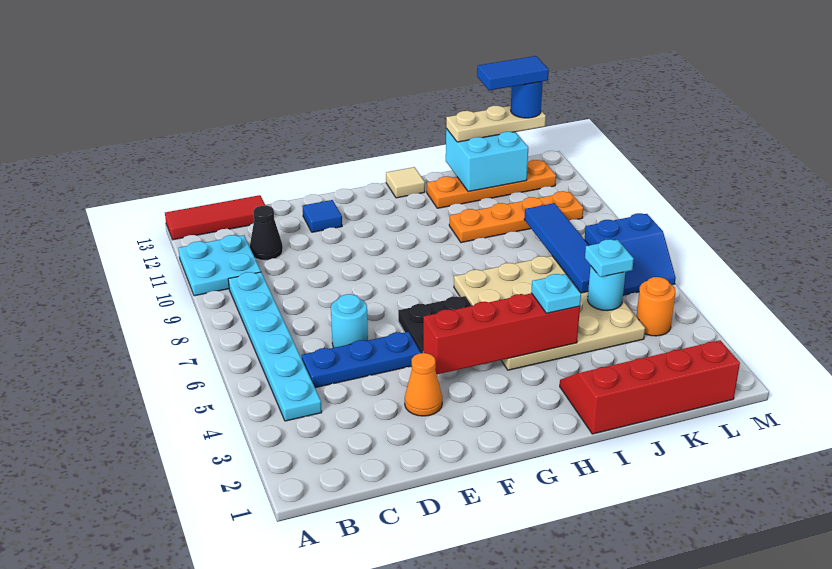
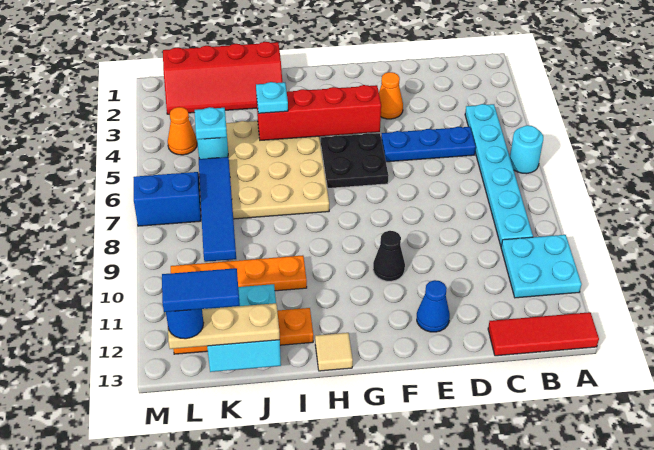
black cone C11 level 1 -> black cone F10 level 1
cyan round brick D6 level 1 -> cyan round brick A6 level 1
blue tile E12 level 1 -> blue cone E12 level 1
orange round brick L4 level 1 -> orange cone L4 level 1

